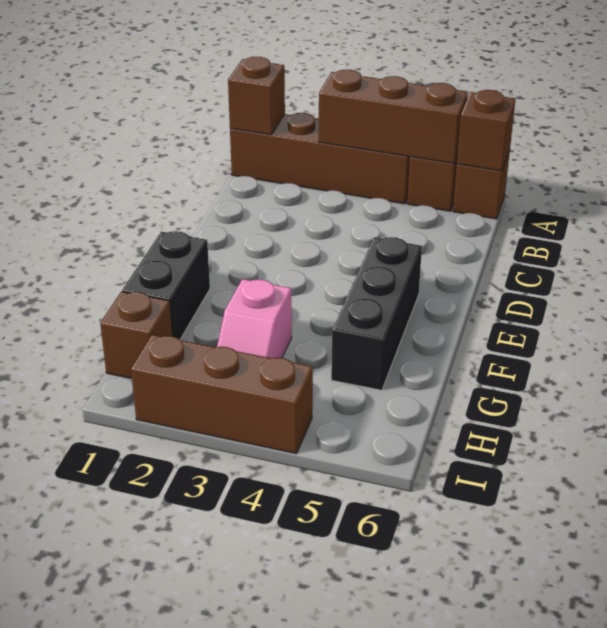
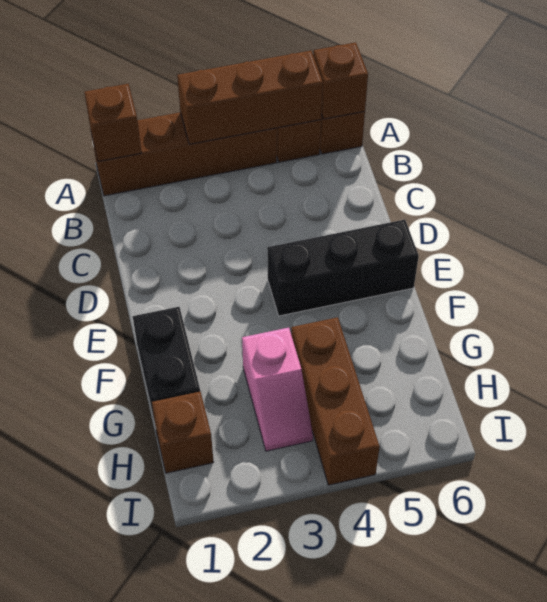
black brick E5:G5 level 1 -> black brick E4:E6 level 1
brown brick I2:I4 level 1 -> brown brick G4:I4 level 1

